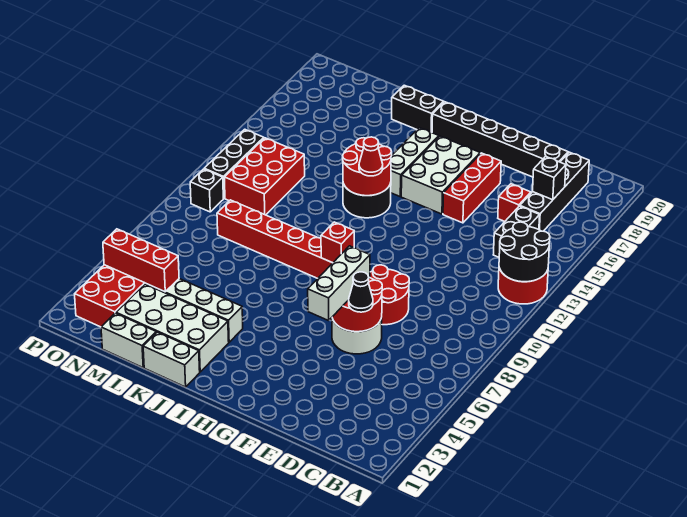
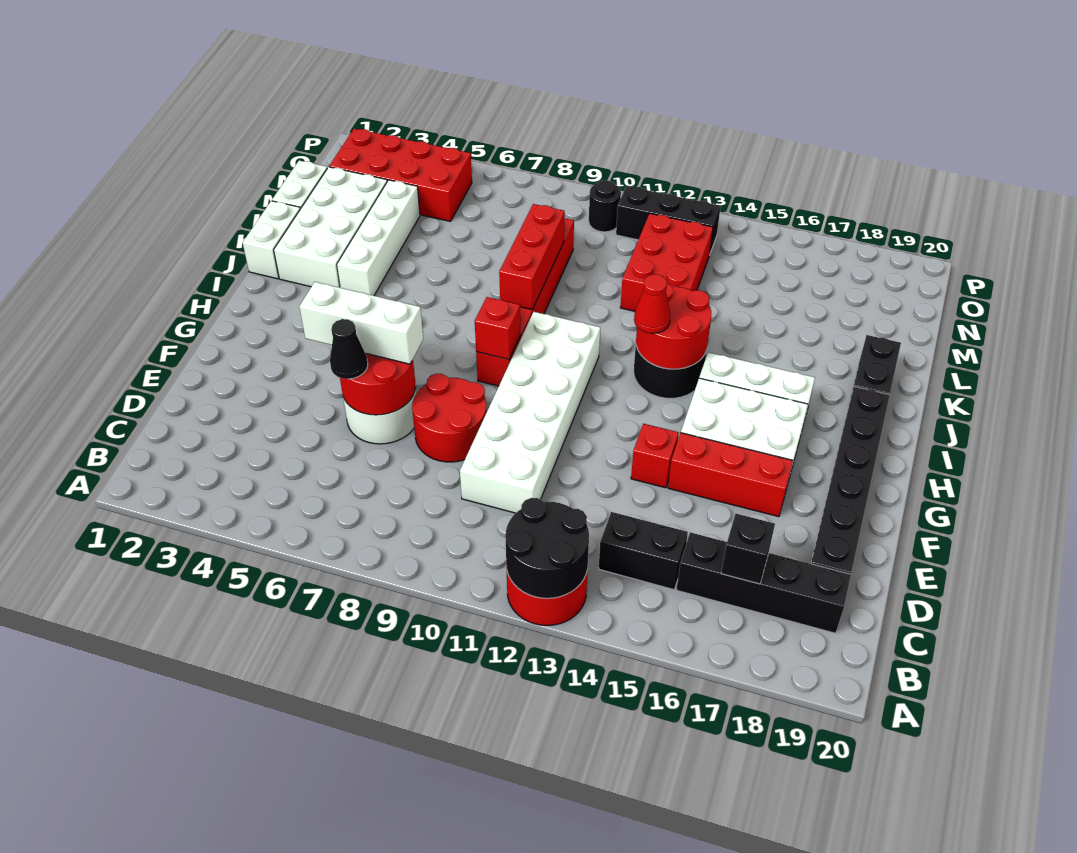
none -> white brick D10:I11 level 1
red brick D16 level 1 -> red brick F14 level 1
red brick M4:O4 level 2 -> red brick J9:L9 level 2
red brick M11:N13 level 1 -> red brick L12:N13 level 1
black brick O10 level 1 -> black round brick O10 level 1

